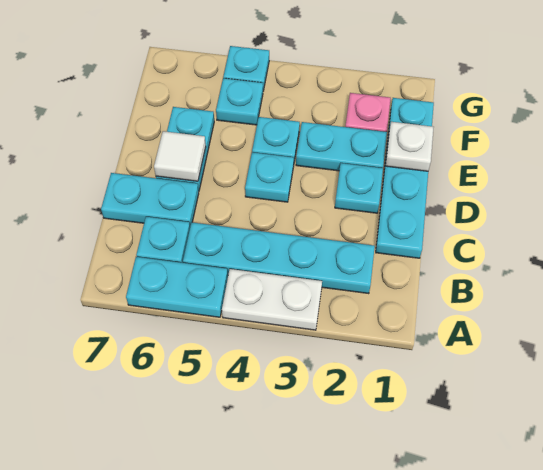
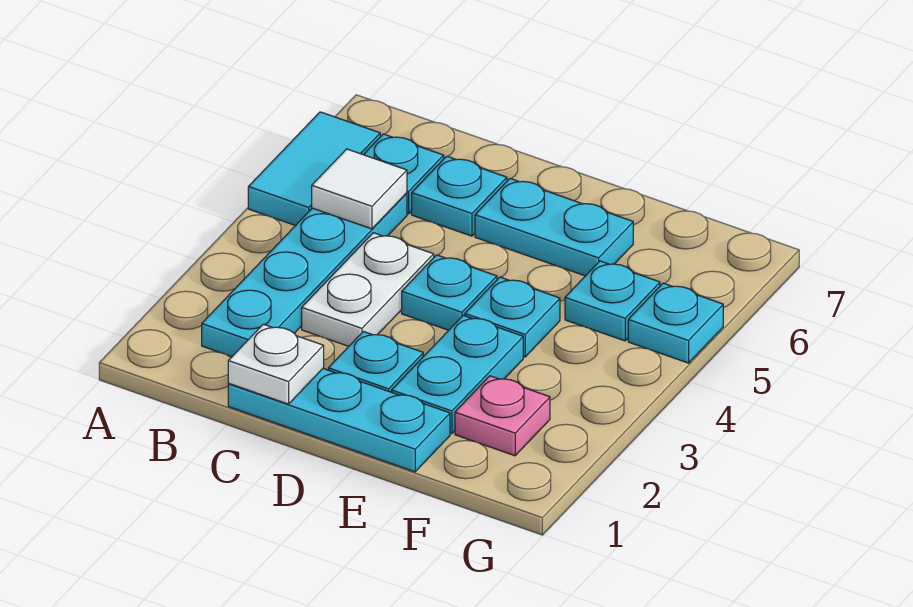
white plate A3:A4 level 1 -> white plate C3:C4 level 1
cyan plate A5:A6 level 1 -> cyan tile A5:A6 level 1
cyan plate C1:F1 level 1 -> cyan plate C1:E1 level 1
cyan plate C6:C7 level 1 -> cyan plate C6 level 1
white tile D6 level 2 -> white tile B5 level 2
white plate E1 level 2 -> white plate C1 level 2

